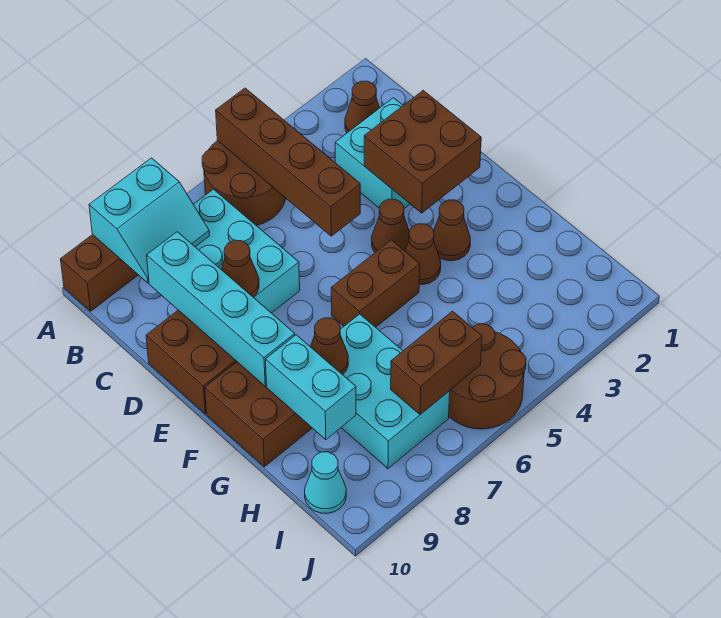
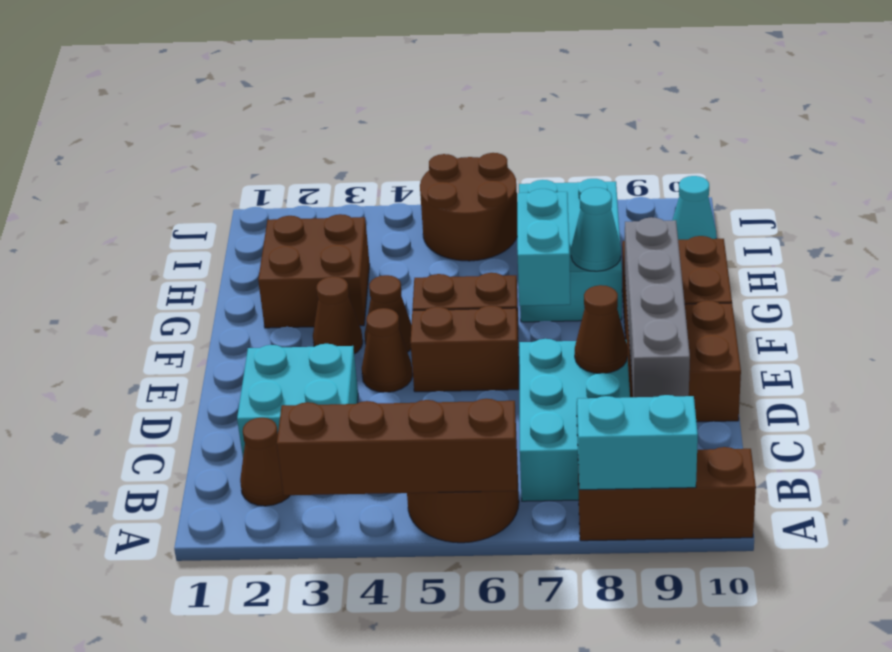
brown brick A5:D5 level 2 -> brown brick A3:A6 level 2
cyan brick C9:F9 level 2 -> grey brick C9:F9 level 2
brown brick D2:E3 level 2 -> brown brick G2:H3 level 1
brown cone G8 level 2 -> cyan cone G8 level 2
cyan brick G9:H9 level 2 -> cyan brick F7:G7 level 2
brown brick I6:I7 level 2 -> brown brick E5:E6 level 1

